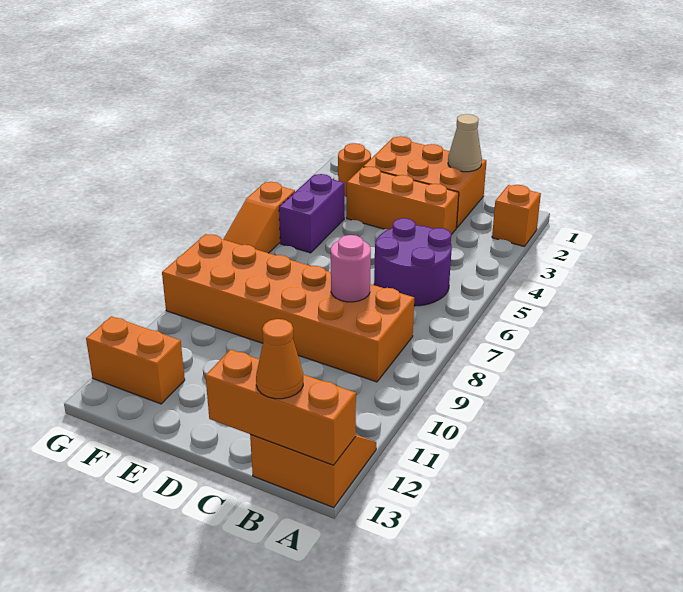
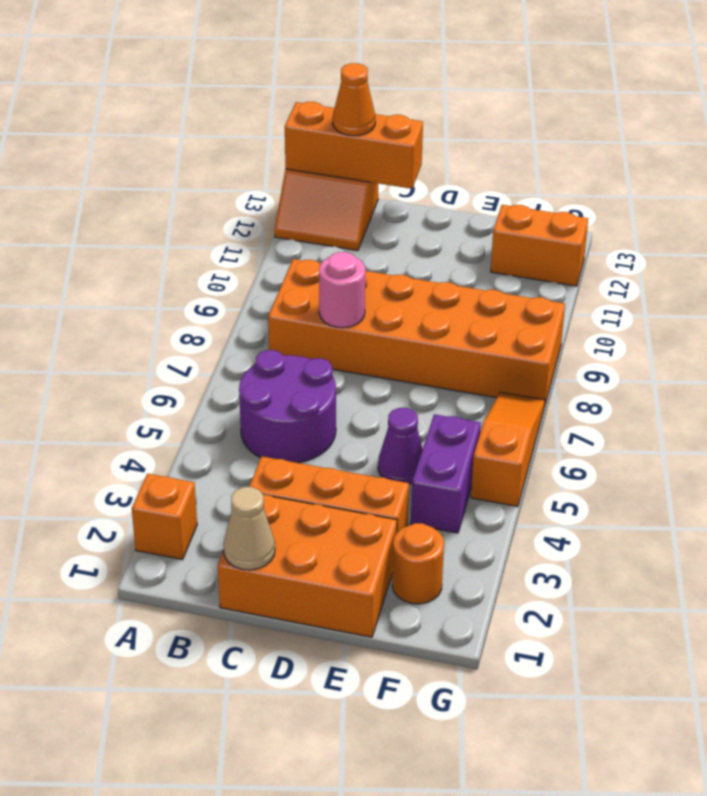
none -> purple cone E5 level 1

